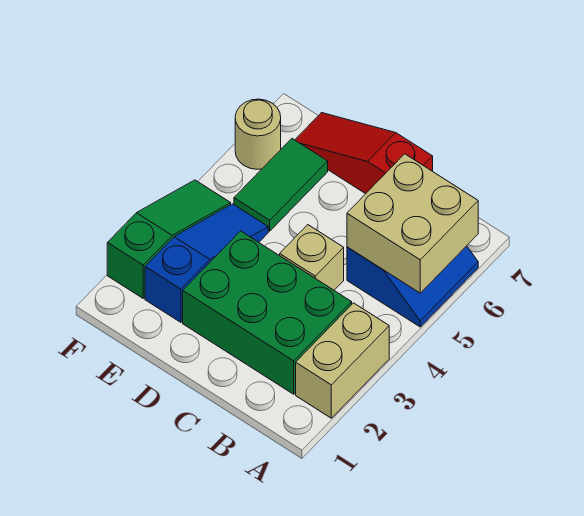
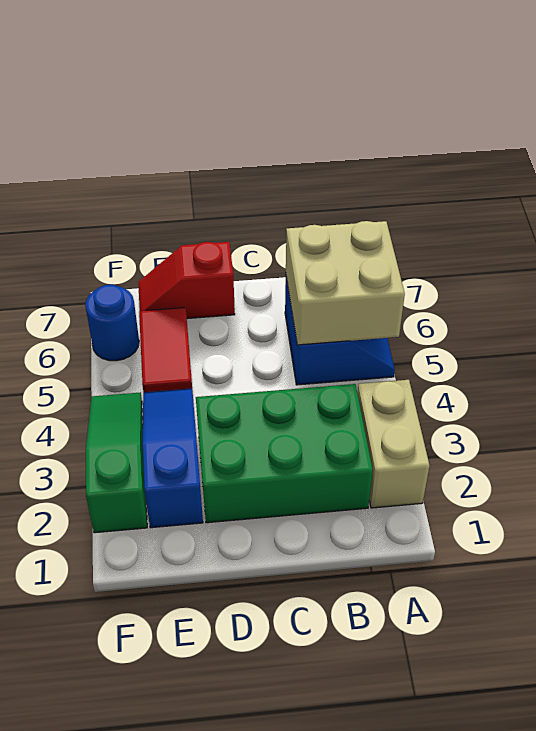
tan brick C4 level 1 -> none
red slope C7:E7 level 1 top C -> red slope D7:E7 level 1 top D
green tile E5:E6 level 1 -> red tile E5:E6 level 1
tan round brick F6 level 1 -> blue round brick F6 level 1

